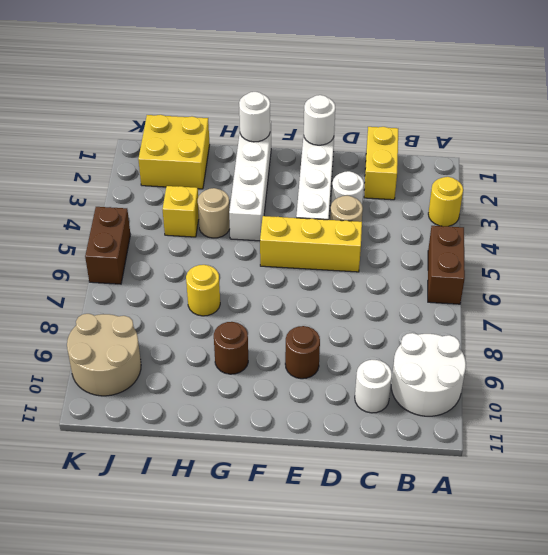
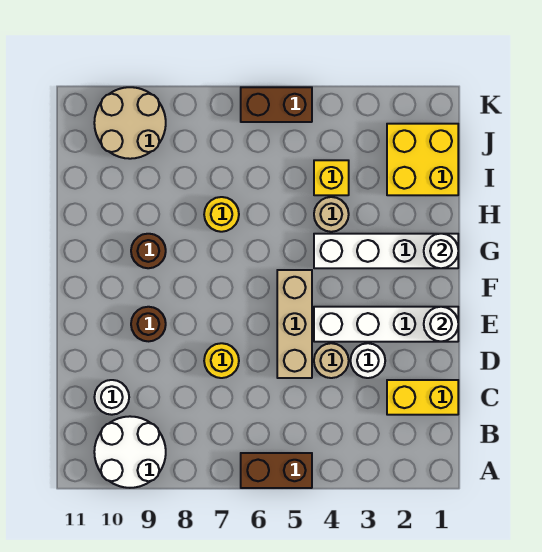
yellow round brick A3 level 1 -> yellow round brick D7 level 1
yellow brick D5:F5 level 1 -> tan brick D5:F5 level 1

